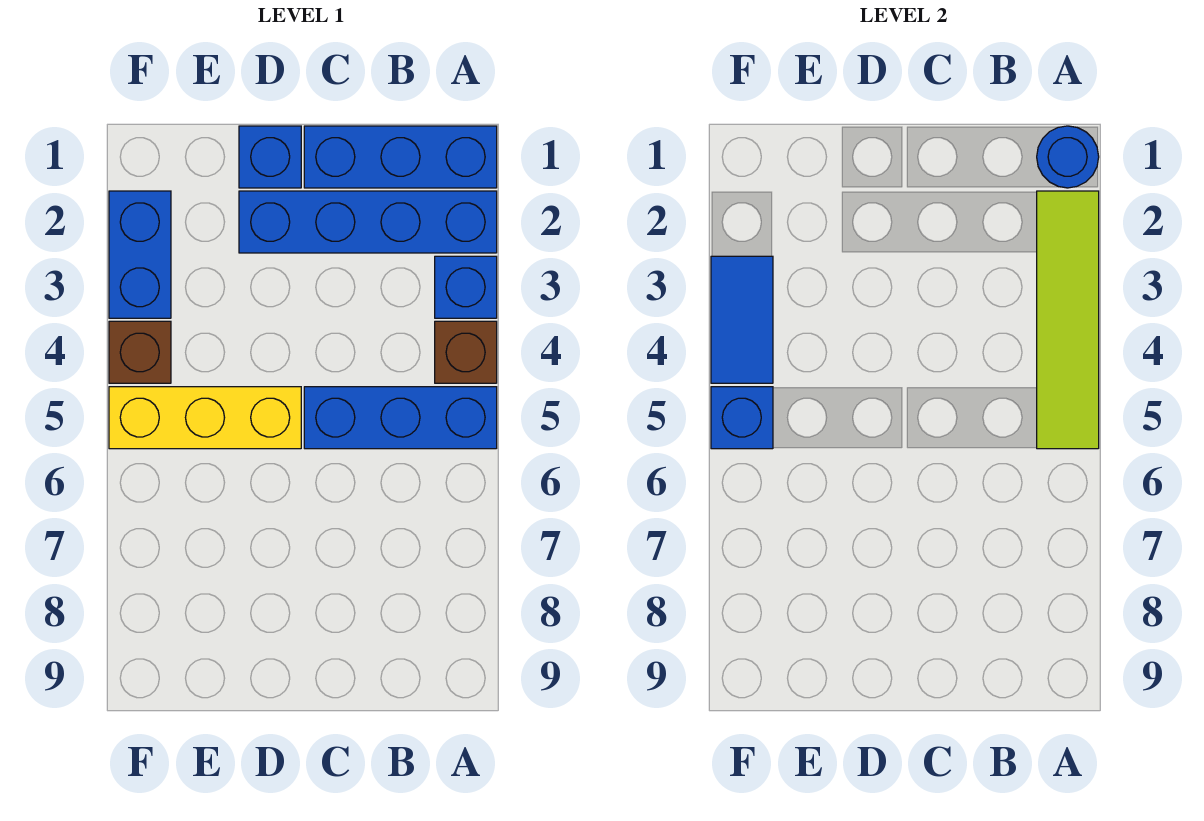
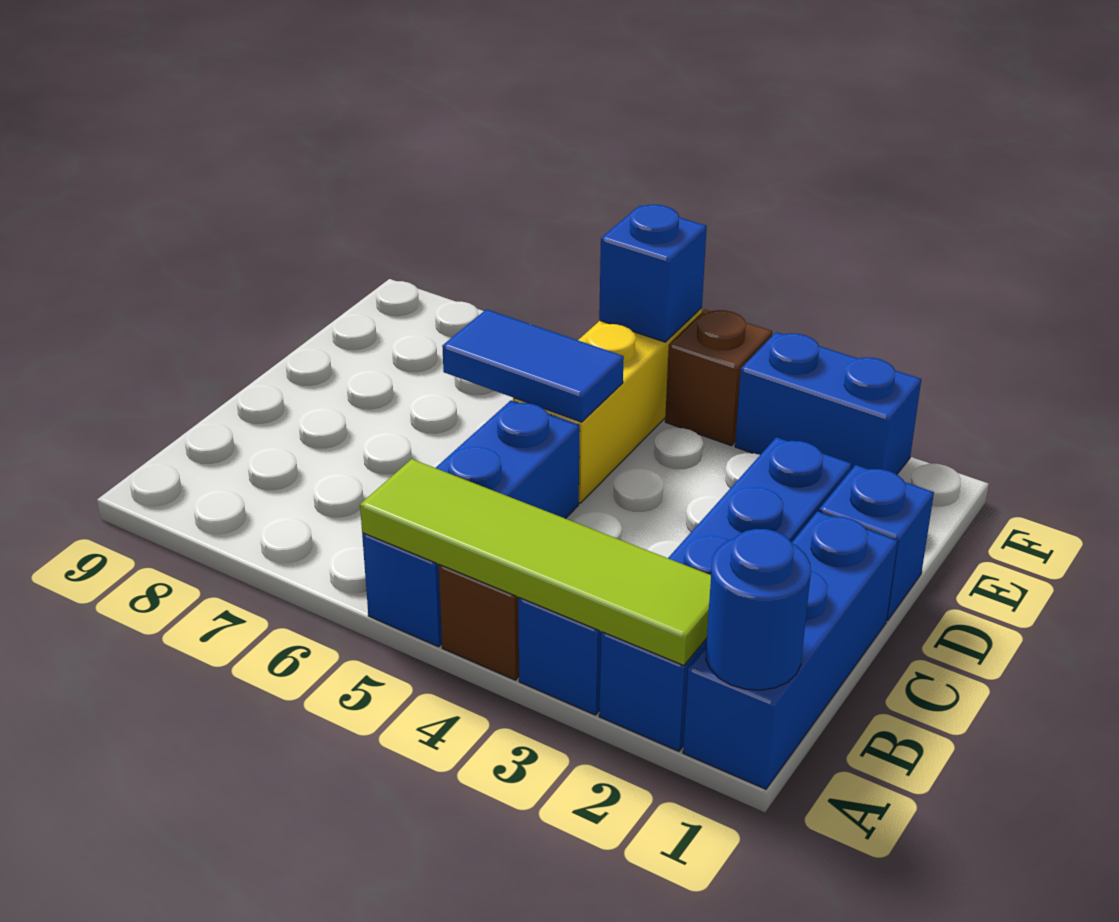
blue tile F3:F4 level 2 -> blue tile D5:D6 level 2

